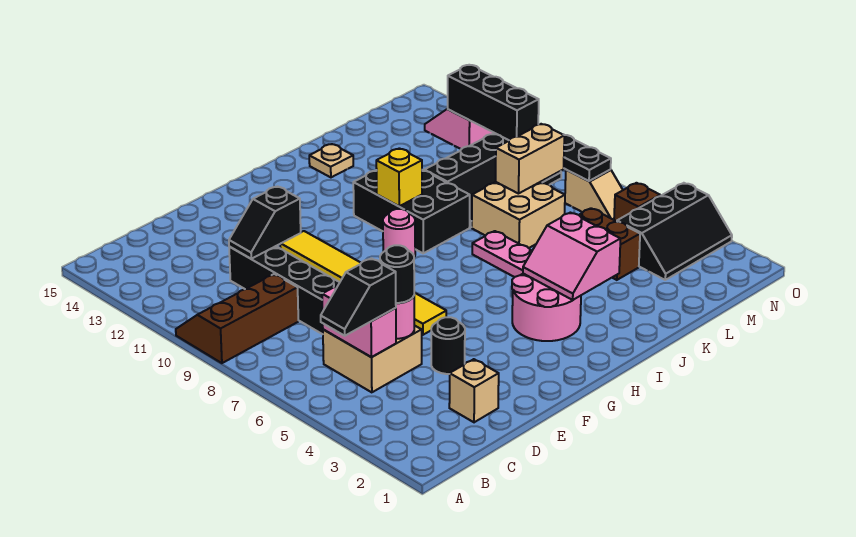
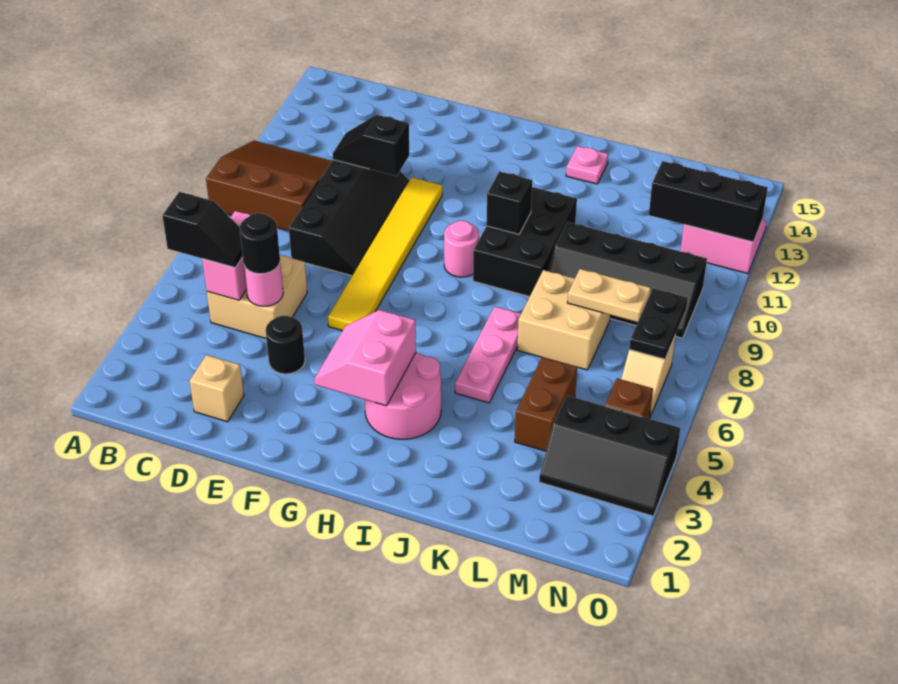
brown slope A9:C10 level 1 top 9 -> brown slope A9:C11 level 1 top 9
black slope B5:C5 level 3 top C -> black slope B5:C5 level 3 top B
pink slope I3:J4 level 2 top J -> pink slope G3:H4 level 2 top H
yellow brick I10 level 2 -> black brick I10 level 2
tan plate J14 level 1 -> pink plate J14 level 1
tan brick L8:M8 level 2 -> tan plate L8:M8 level 2
black brick N10:N12 level 2 -> black brick M12:O12 level 2

